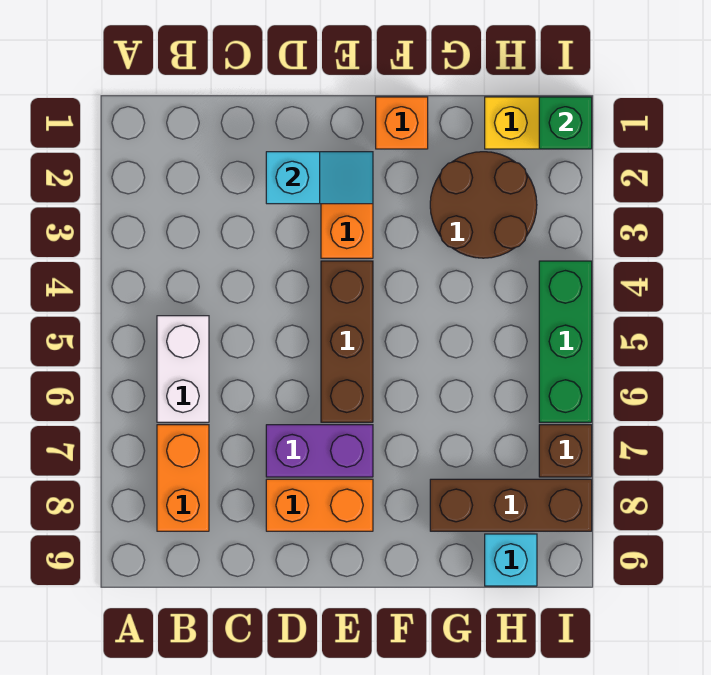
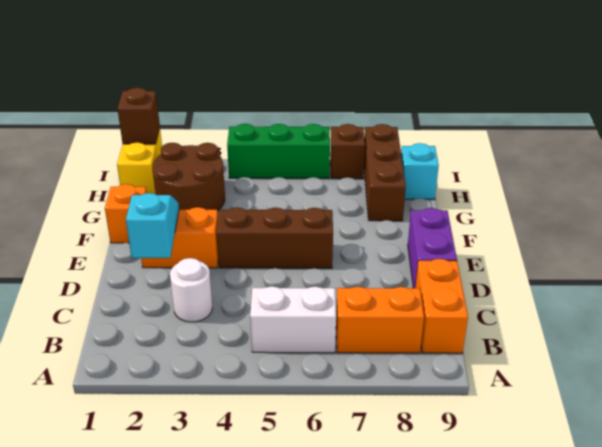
none -> white round brick C3 level 1
purple brick D7:E7 level 1 -> purple brick D9:E9 level 1
orange brick D8:E8 level 1 -> orange brick B9:C9 level 1
green brick I1 level 2 -> brown brick I1 level 2

